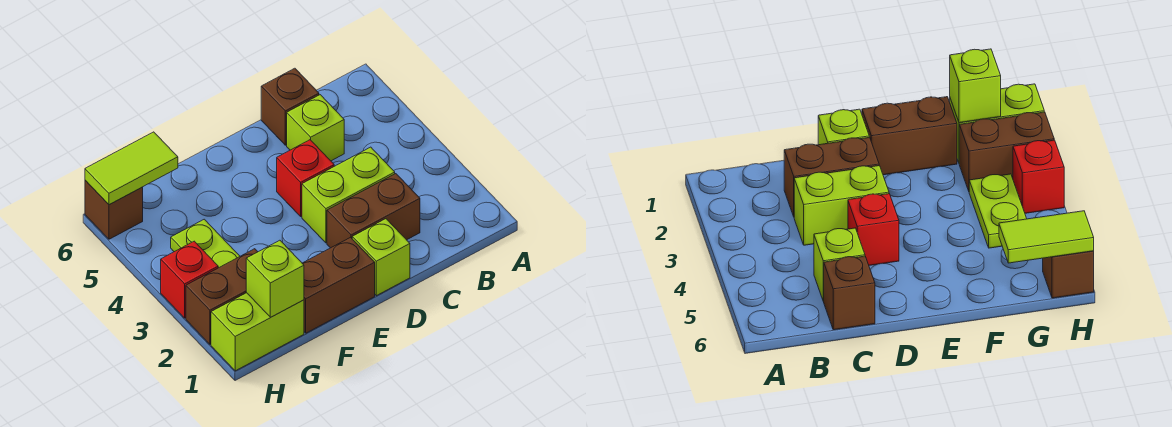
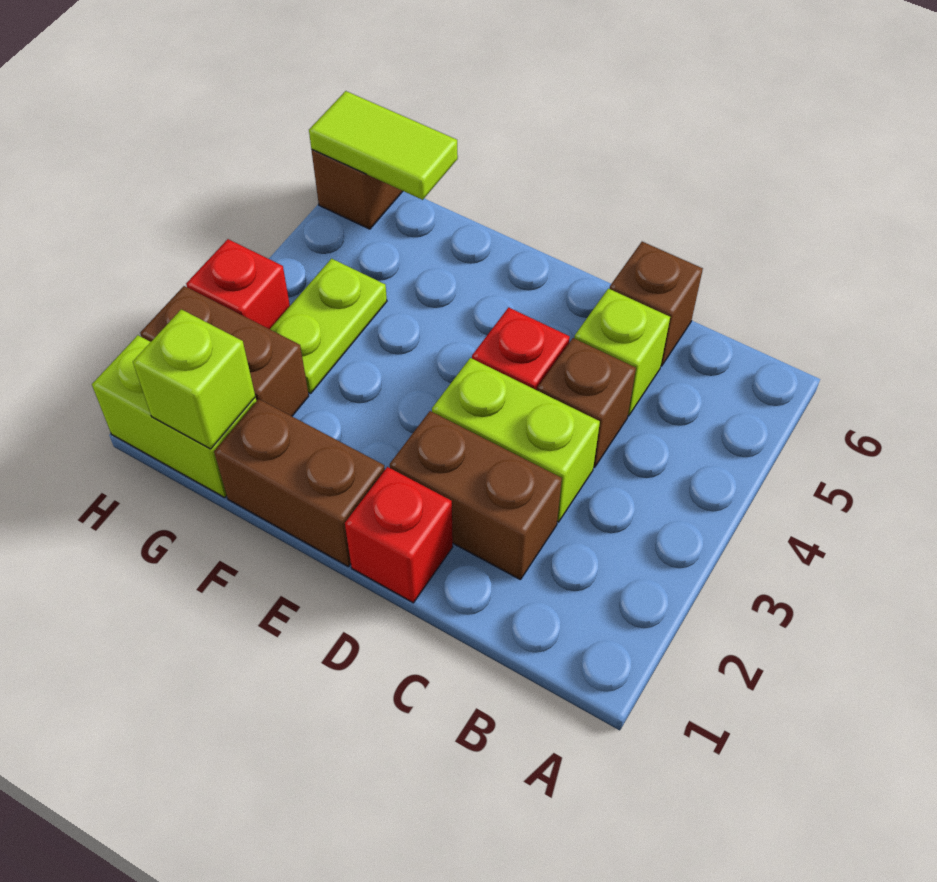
none -> brown brick C4 level 1
lime brick D1 level 1 -> red brick D1 level 1

